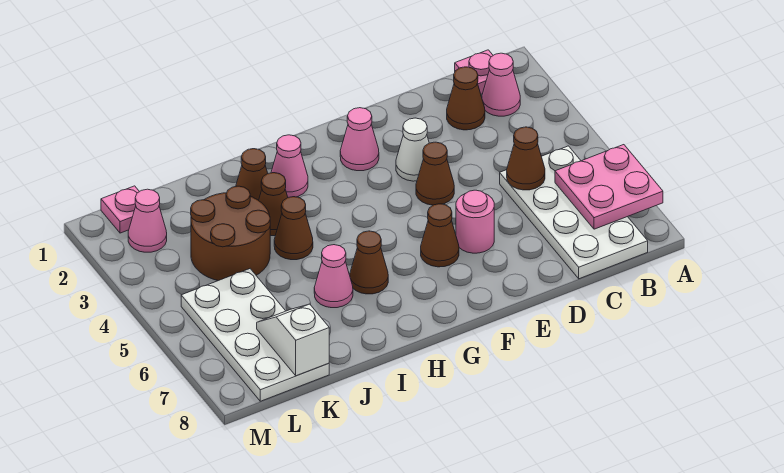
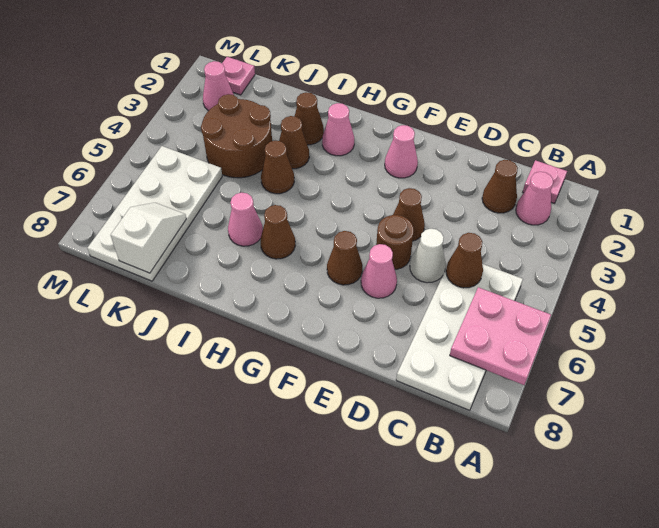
white cone E3 level 1 -> white cone D5 level 1
none -> brown round brick E5 level 1
pink round brick E6 level 1 -> pink cone E6 level 1

